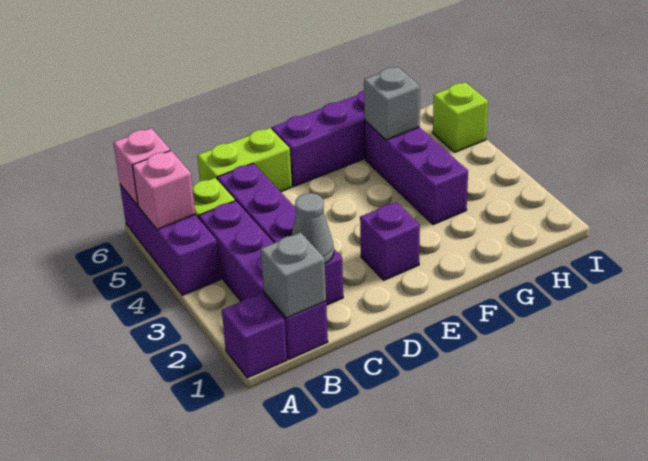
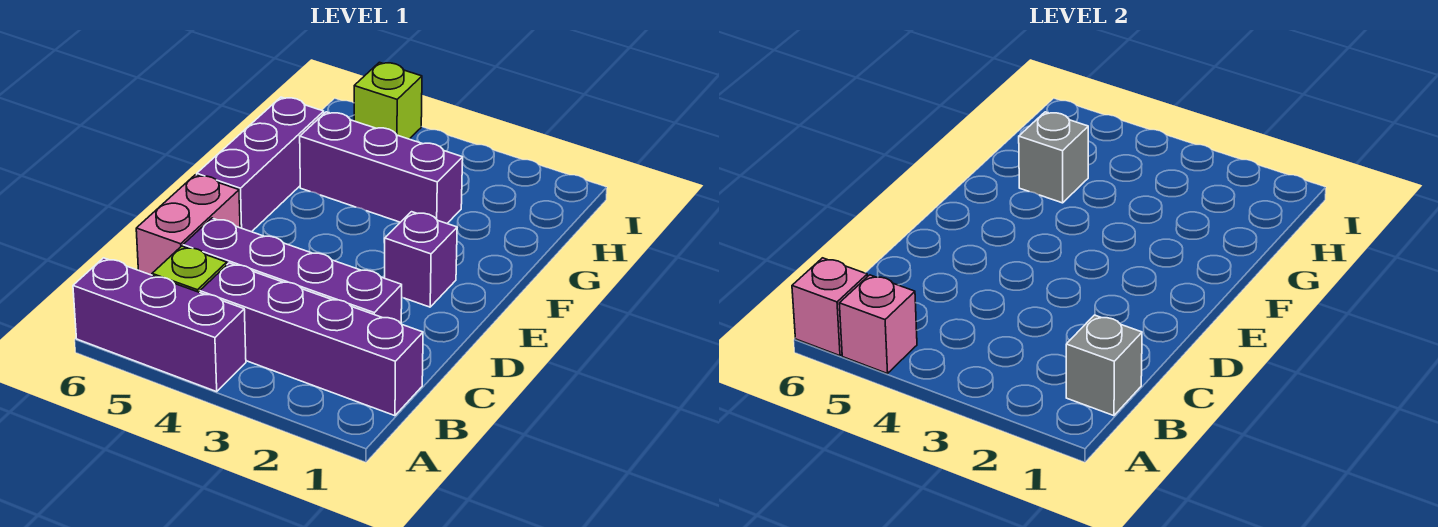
purple brick A1 level 1 -> none
grey cone C2 level 2 -> none
lime brick C6:D6 level 1 -> pink brick C6:D6 level 1

